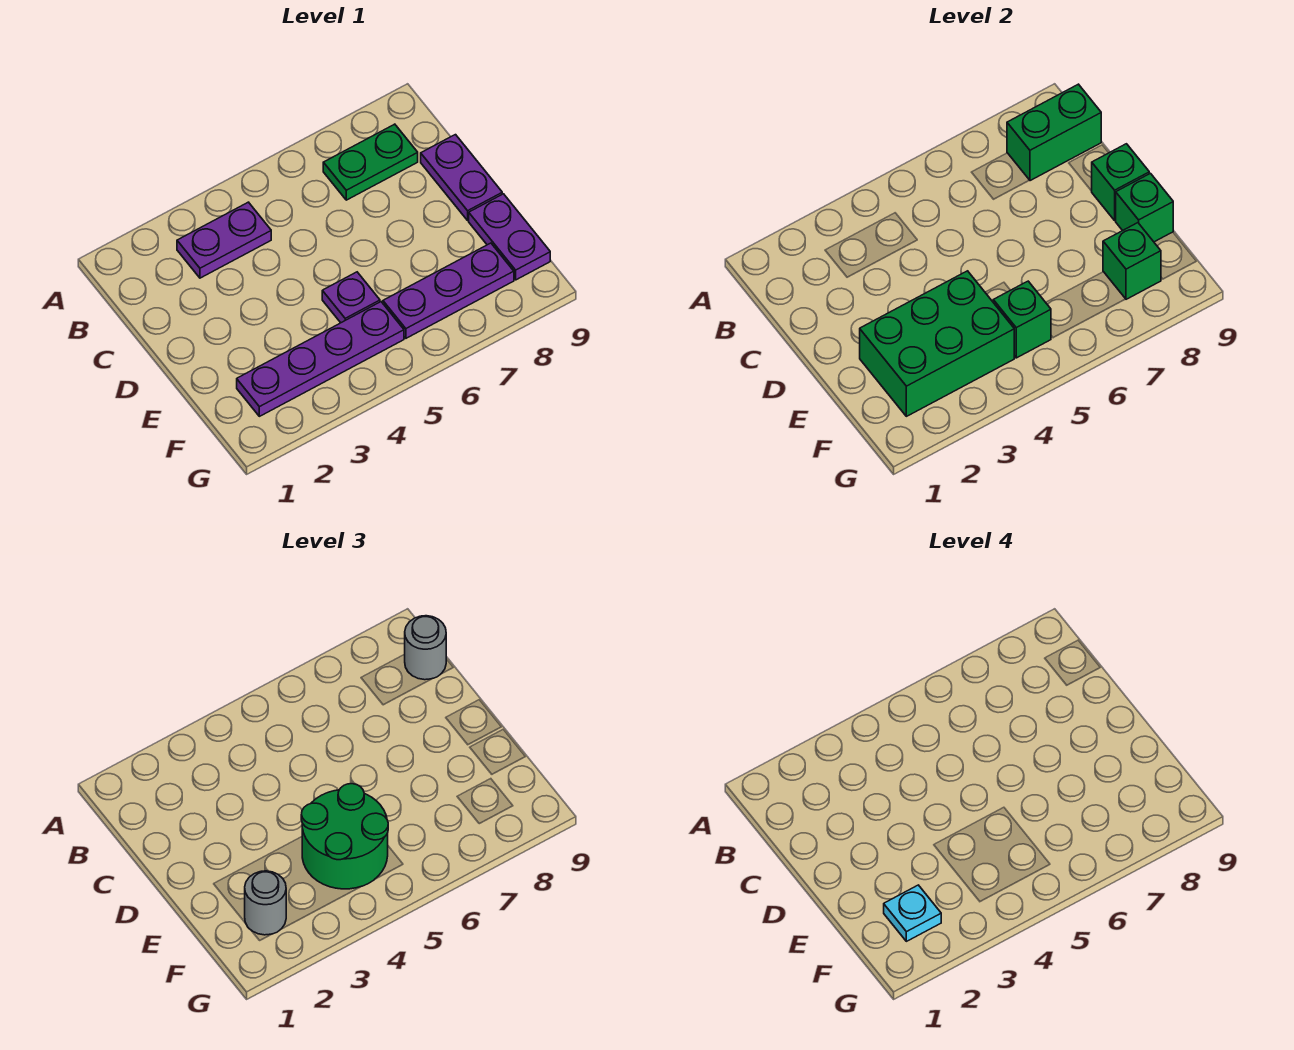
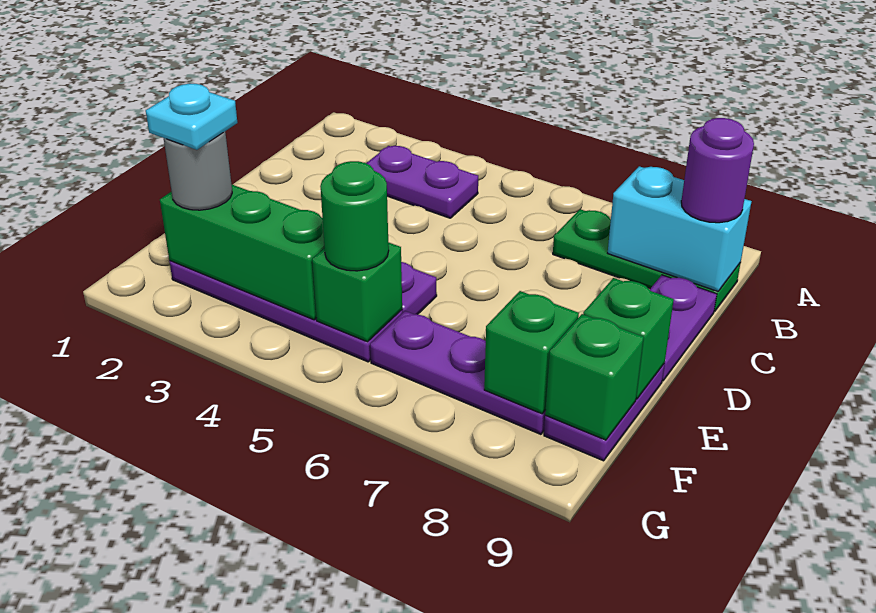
green plate B7:B8 level 1 -> green plate B7:B9 level 1
green brick B8:B9 level 2 -> cyan brick B8:B9 level 2
grey round brick B9 level 3 -> purple round brick B9 level 3
green brick D9 level 2 -> green brick F9 level 2
green brick E2:F4 level 2 -> green brick F2:F4 level 2
green round brick E4:F5 level 3 -> green round brick F5 level 3

